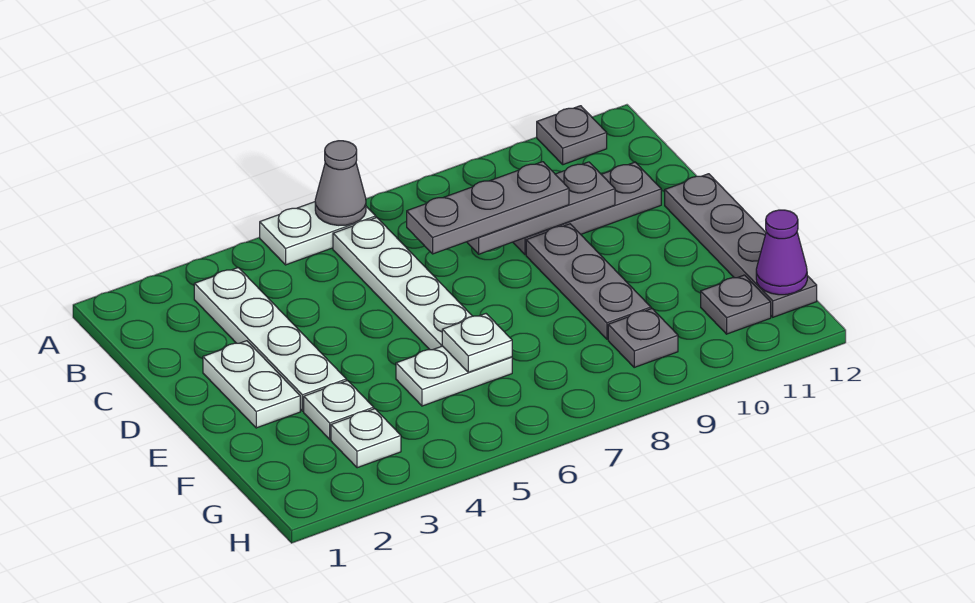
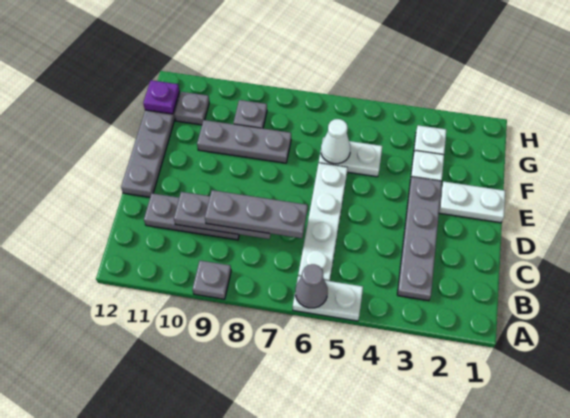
grey plate A11 level 1 -> grey plate A9 level 1
white plate B3:E3 level 1 -> grey plate B3:E3 level 1
white plate D2:E2 level 1 -> white plate E1:E2 level 1
grey plate D9:F9 level 1 -> grey plate F8:F10 level 1
white plate F6 level 2 -> white cone F6 level 2
purple cone G12 level 2 -> purple plate G12 level 2

